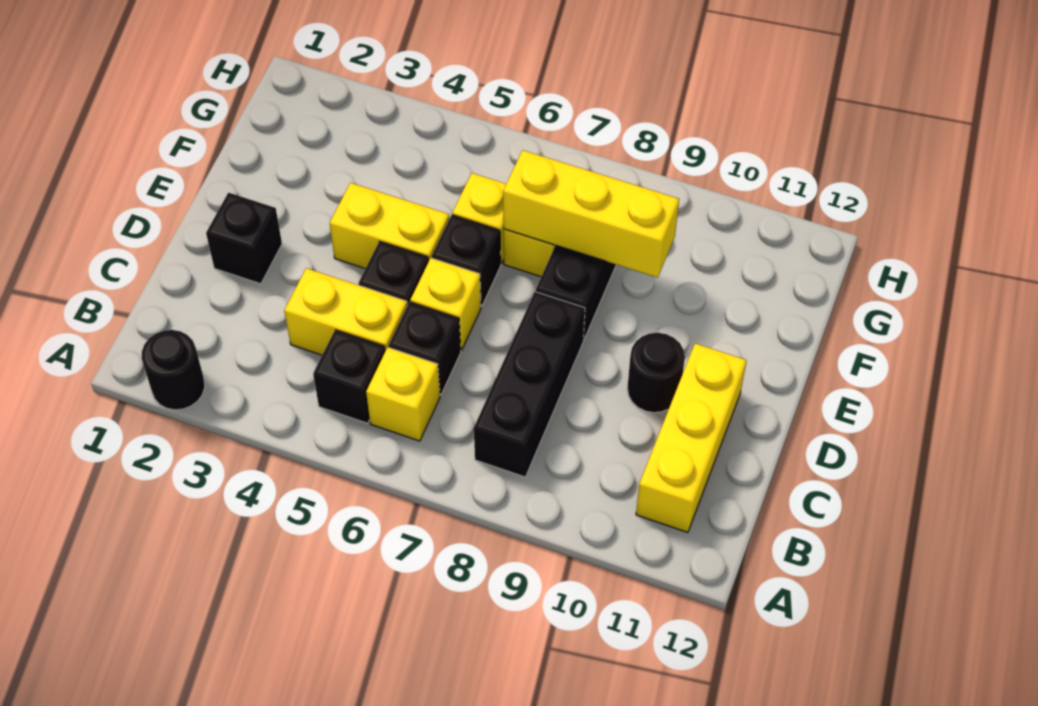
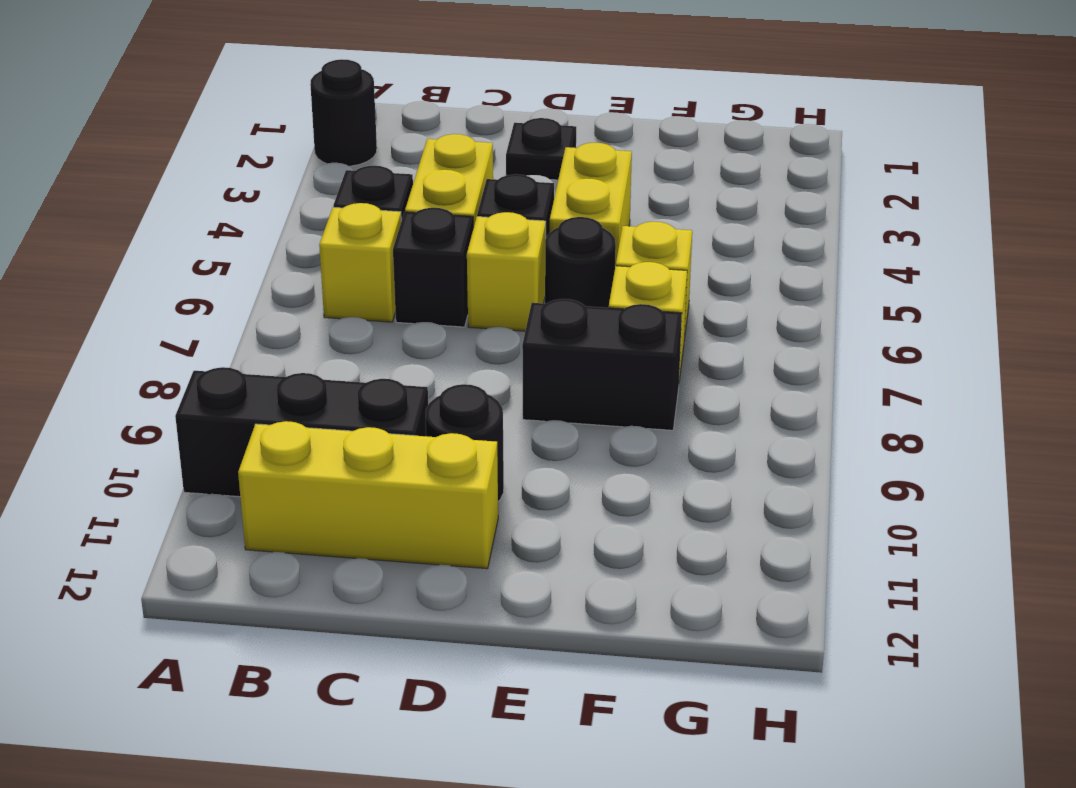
black brick B8:D8 level 1 -> black brick A10:C10 level 1
black brick D2 level 1 -> black plate D2 level 1
black brick E6 level 1 -> black round brick E6 level 1
yellow brick F7:F9 level 2 -> none

